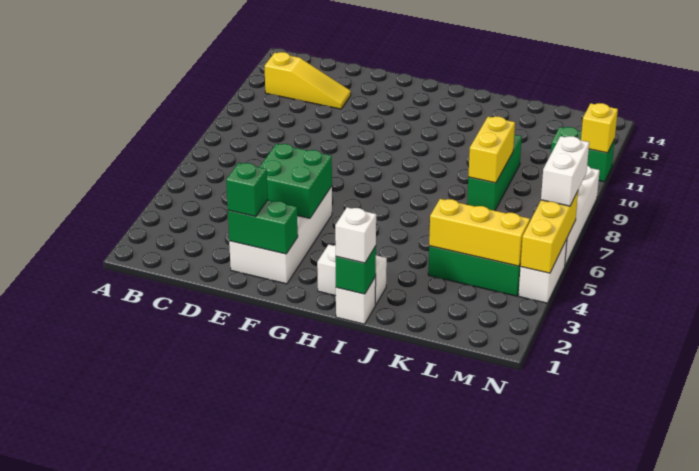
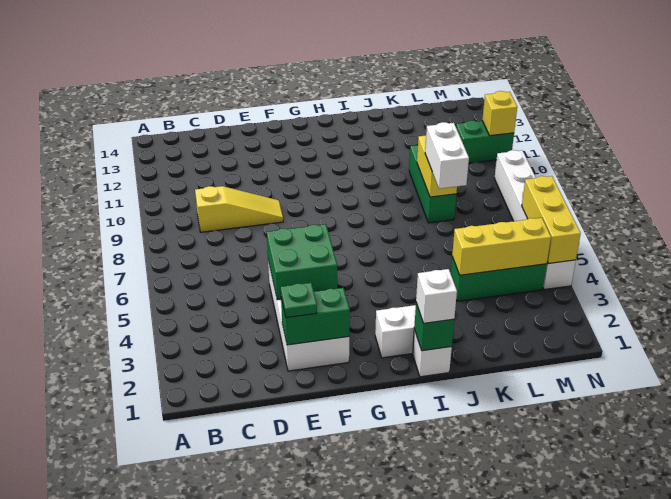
yellow slope B12:D12 level 1 top B -> yellow slope C9:E9 level 1 top C
green brick E2 level 3 -> green plate E2 level 3
white brick N6:N7 level 3 -> white brick K7:K8 level 3

